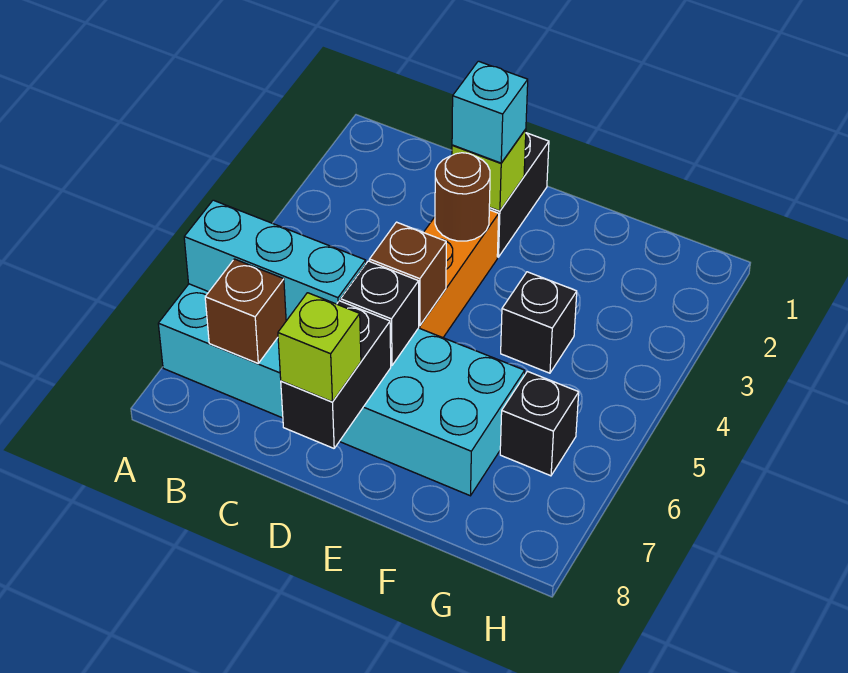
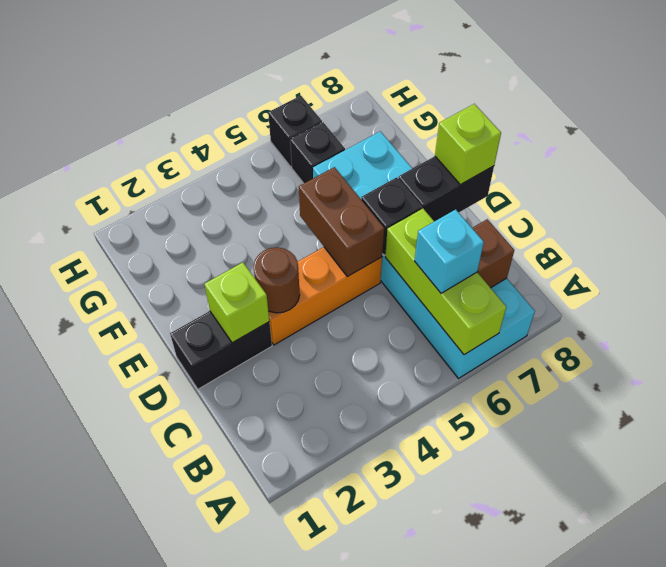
cyan brick A6:C6 level 2 -> lime brick A6:C6 level 2
cyan brick D2 level 3 -> cyan brick B6 level 3
brown brick D5 level 2 -> brown brick D5:E5 level 2
black brick F4 level 1 -> black brick H6 level 1

